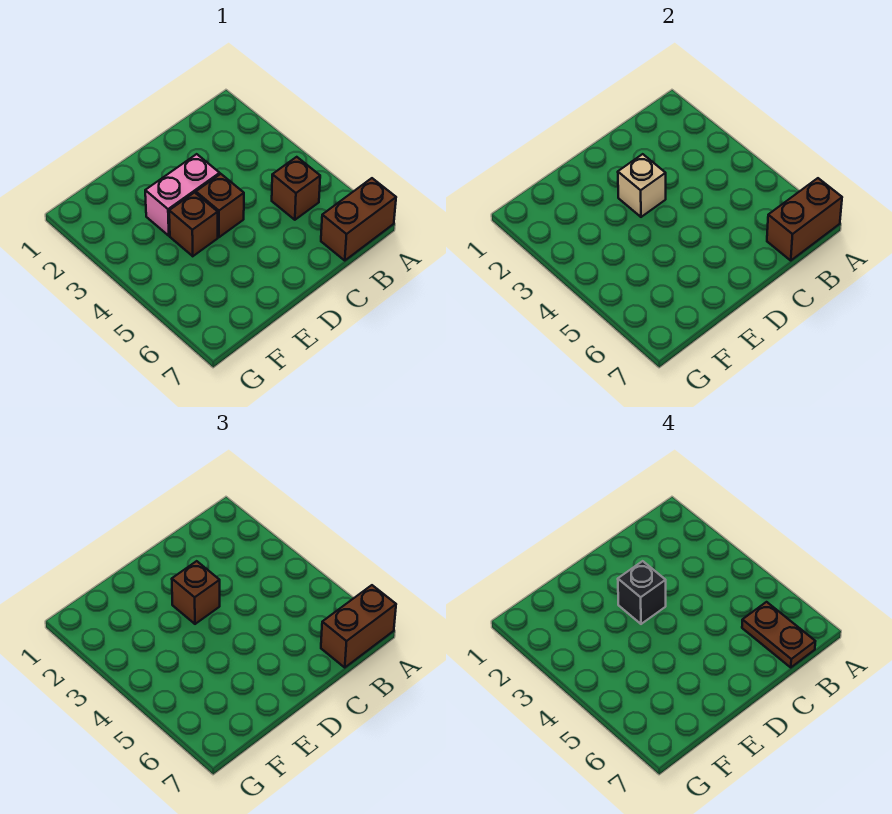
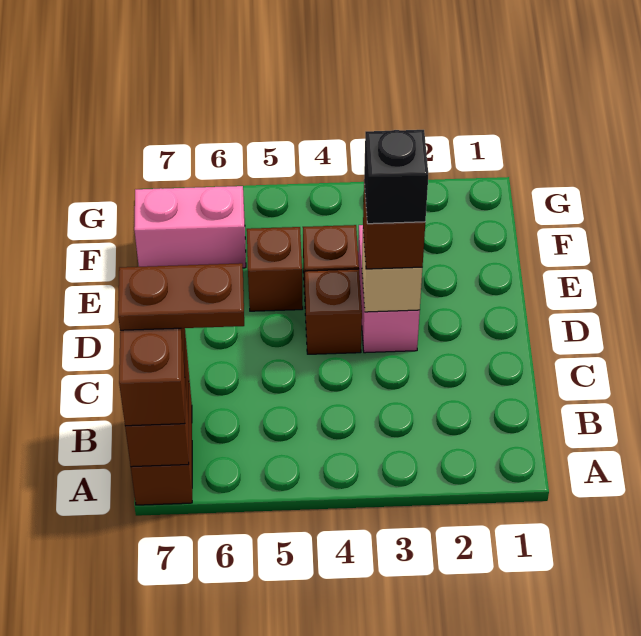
brown brick B5 level 1 -> brown brick E5 level 1
none -> pink brick F6:F7 level 1

